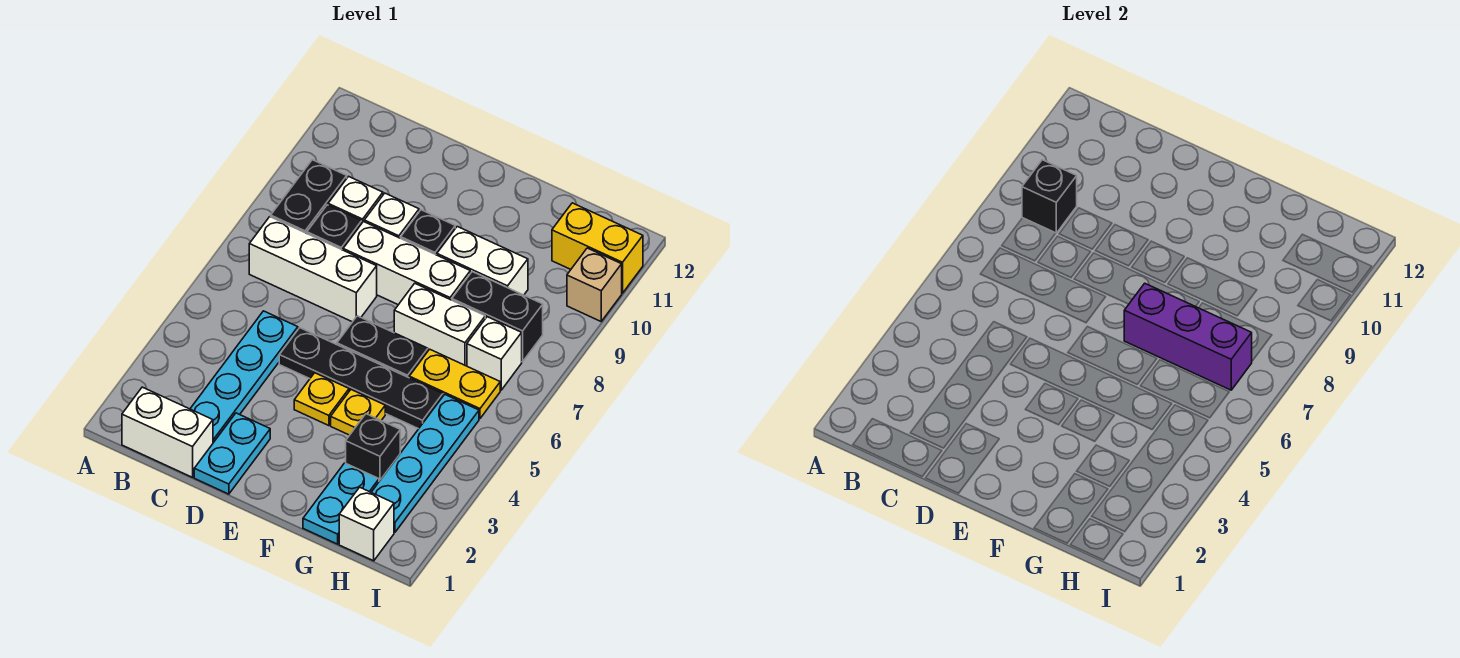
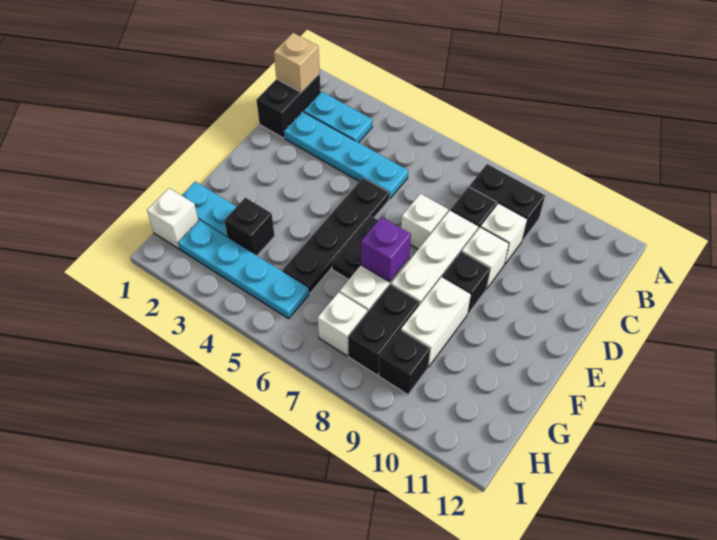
white brick B1:C1 level 1 -> black brick B1:C1 level 1
white brick B7:D7 level 1 -> white brick D7 level 1
black brick B9 level 2 -> black brick H9 level 1
cyan plate D1:D2 level 1 -> cyan plate B2:B3 level 1
yellow plate E4 level 1 -> none
yellow plate F4 level 1 -> none
purple brick F7:H7 level 2 -> purple brick F7 level 2
yellow plate G6:H6 level 1 -> none
yellow brick H11:I11 level 1 -> none
tan brick I10 level 1 -> tan brick B1 level 2

